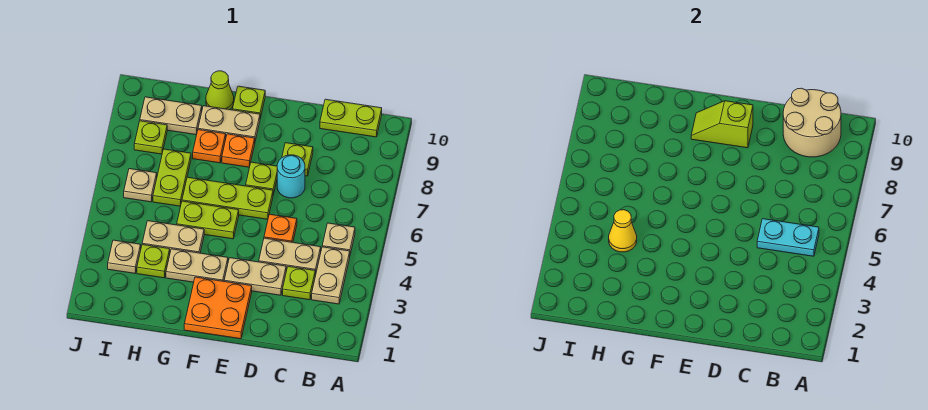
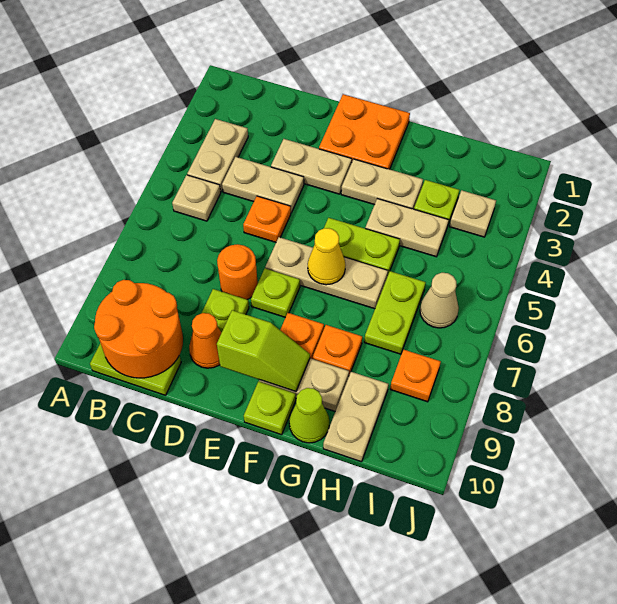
cyan plate B5:C5 level 2 -> none
tan round brick B9:C10 level 2 -> orange round brick B9:C10 level 2
lime plate C3 level 1 -> none
cyan round brick D7 level 1 -> orange round brick D7 level 1
none -> orange cone D9 level 1
lime plate E6:G6 level 1 -> tan plate E6:G6 level 1
yellow cone H4 level 2 -> yellow cone F6 level 2
tan plate H9:I9 level 1 -> tan plate H9:H10 level 1
tan plate I6 level 1 -> tan cone I6 level 1
lime plate I8 level 1 -> orange plate I8 level 1

